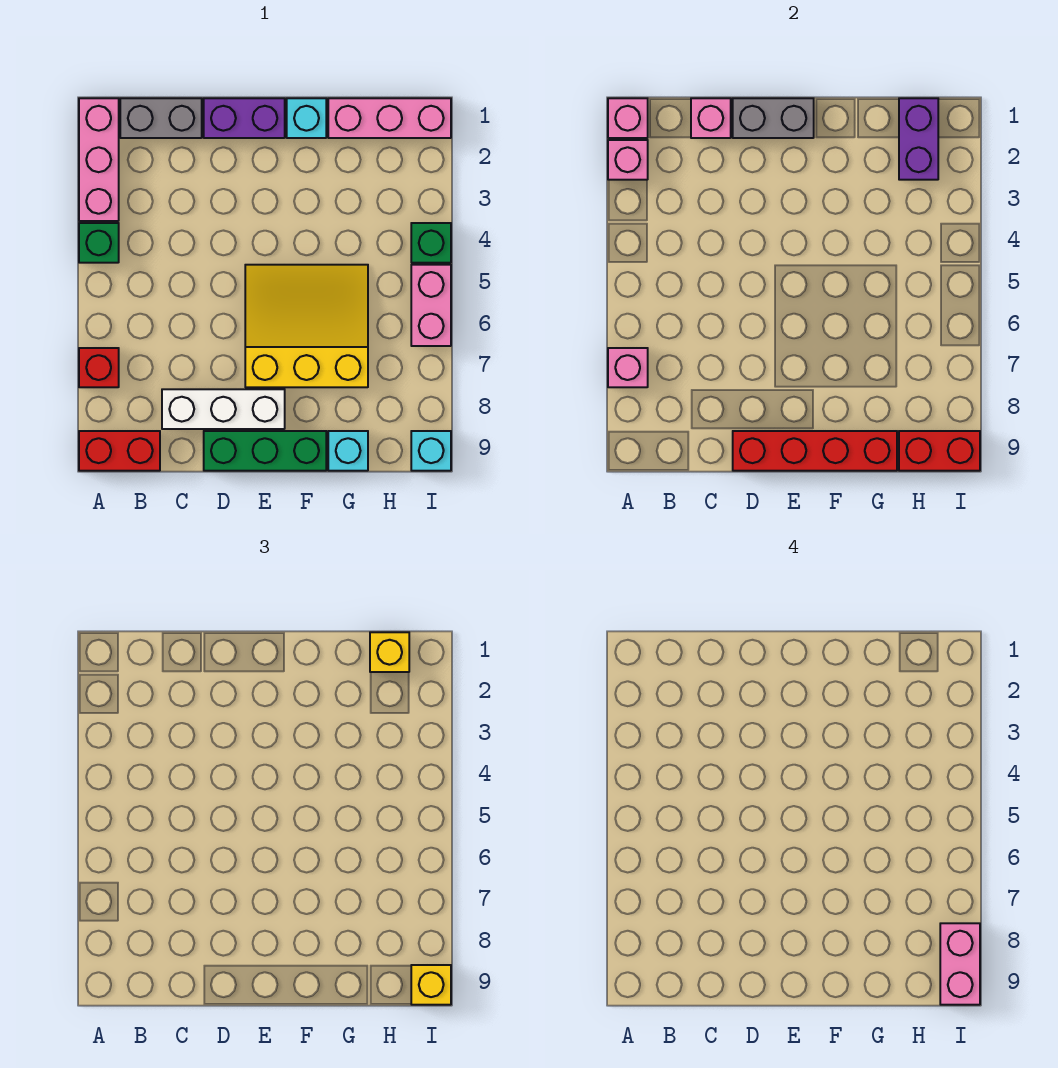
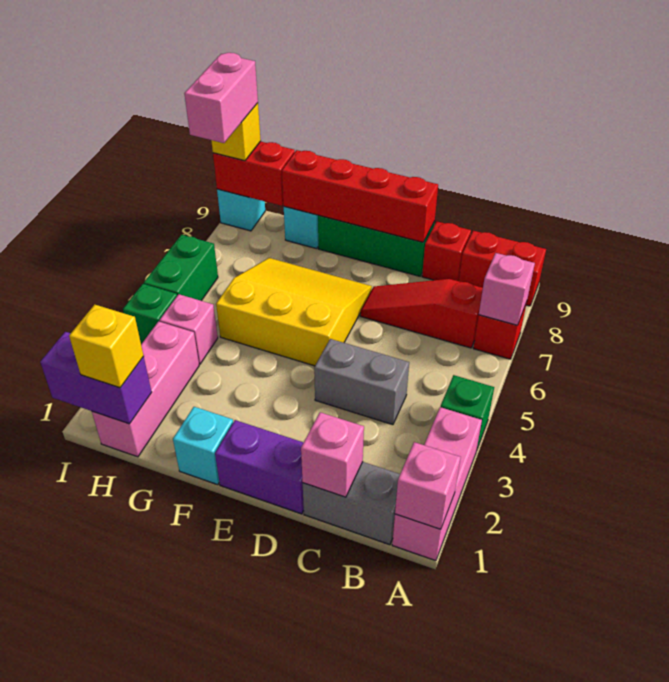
pink brick A2 level 2 -> pink brick H4 level 1
none -> red slope B7:D7 level 1 top B
white brick C8:E8 level 1 -> none
none -> red brick C9 level 1
grey brick D1:E1 level 2 -> grey brick C4:D4 level 1
yellow slope E5:G7 level 1 top 7 -> yellow slope E5:G7 level 1 top 5
pink brick G1:I1 level 1 -> pink brick H1:H3 level 1
purple brick H1:H2 level 2 -> purple brick H1:I1 level 2
pink brick I5:I6 level 1 -> green brick I5:I6 level 1

